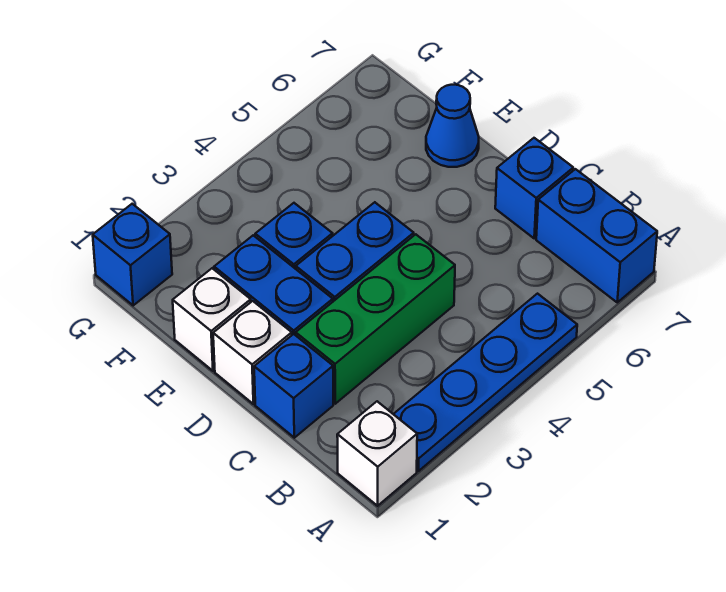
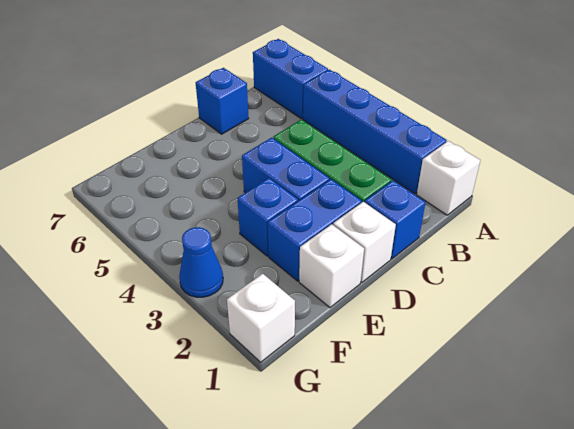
blue plate A2:A5 level 1 -> blue brick A2:A5 level 1
blue brick A7:B7 level 1 -> blue brick A6:A7 level 1
blue cone E7 level 1 -> blue cone G3 level 1
blue brick G1 level 1 -> white brick G1 level 1

